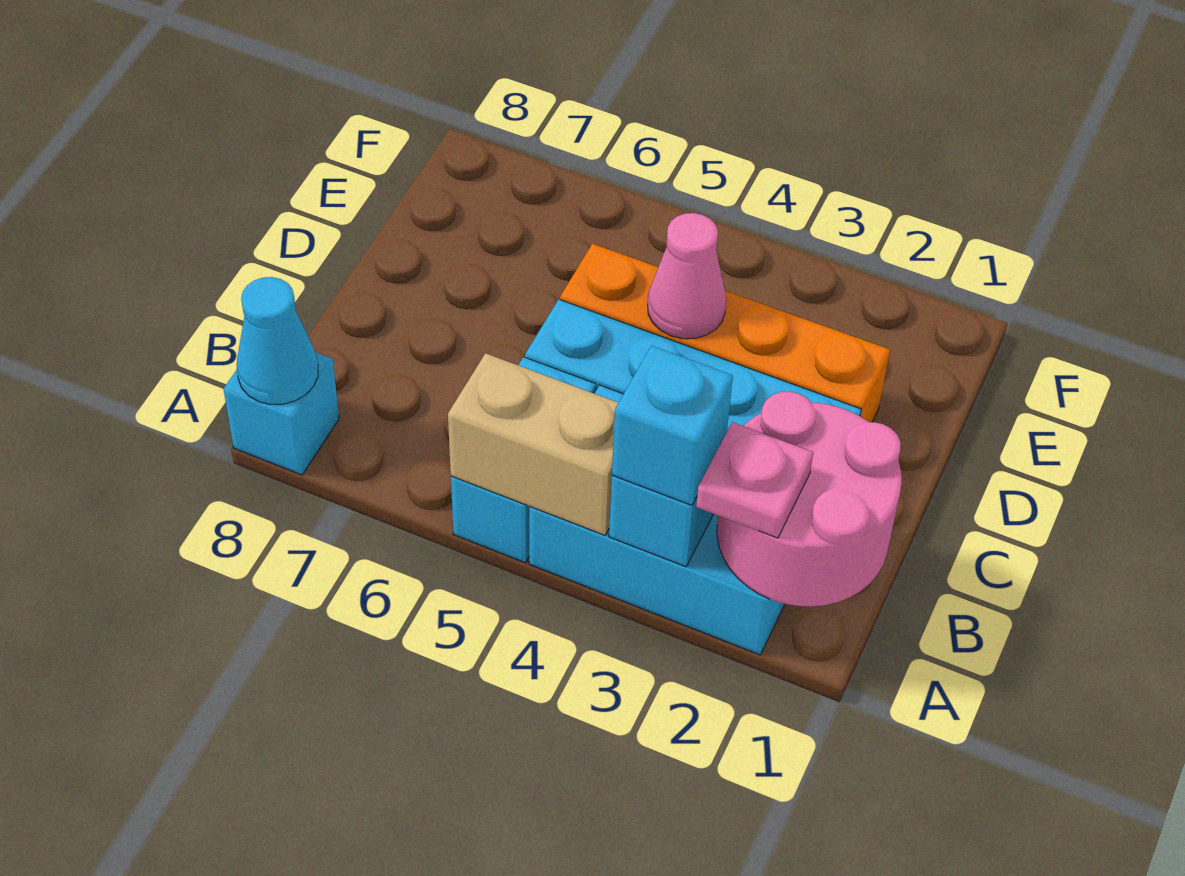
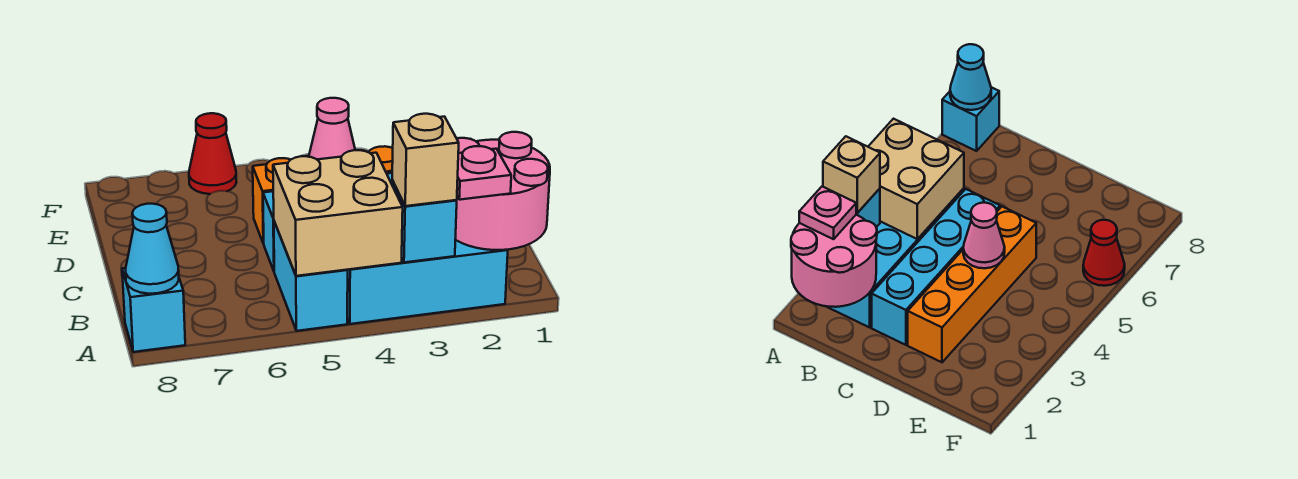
cyan brick A3 level 3 -> tan brick A3 level 3
tan brick A4:A5 level 2 -> tan brick A4:B5 level 2
none -> red cone F6 level 1

